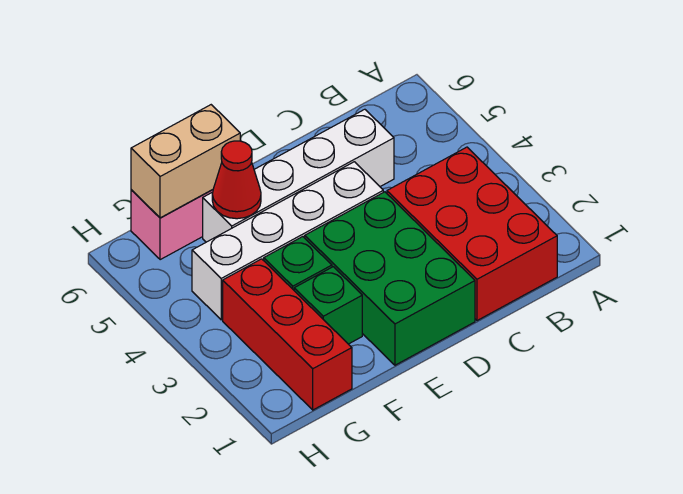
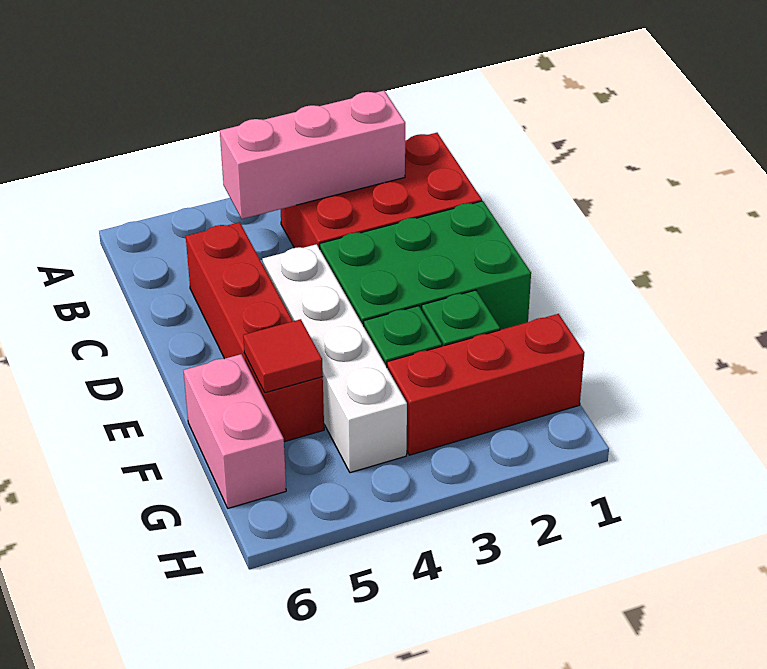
none -> pink brick B2:B4 level 2
white brick C5:F5 level 1 -> red brick C5:F5 level 1
red cone F5 level 2 -> red tile F5 level 2
tan brick F6:G6 level 2 -> none

